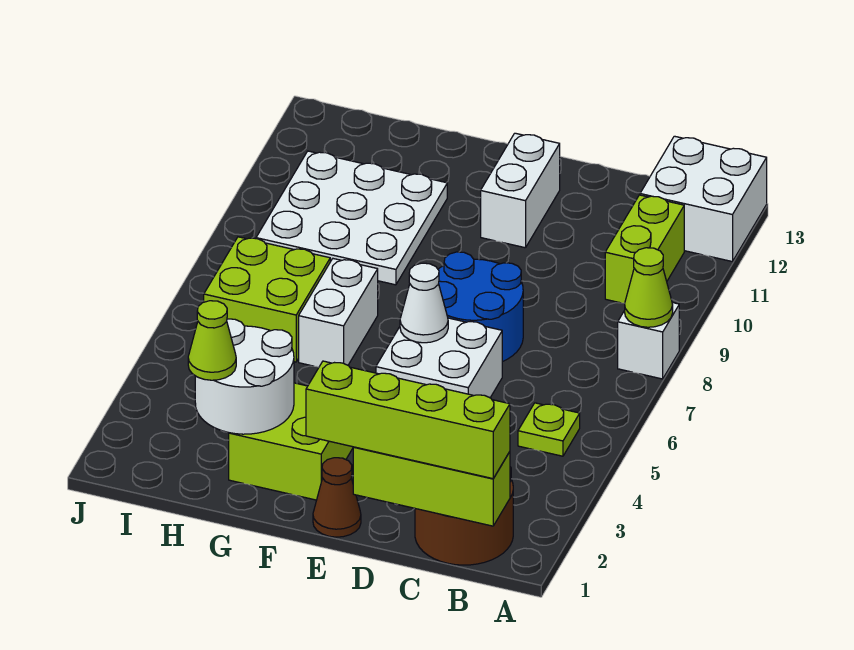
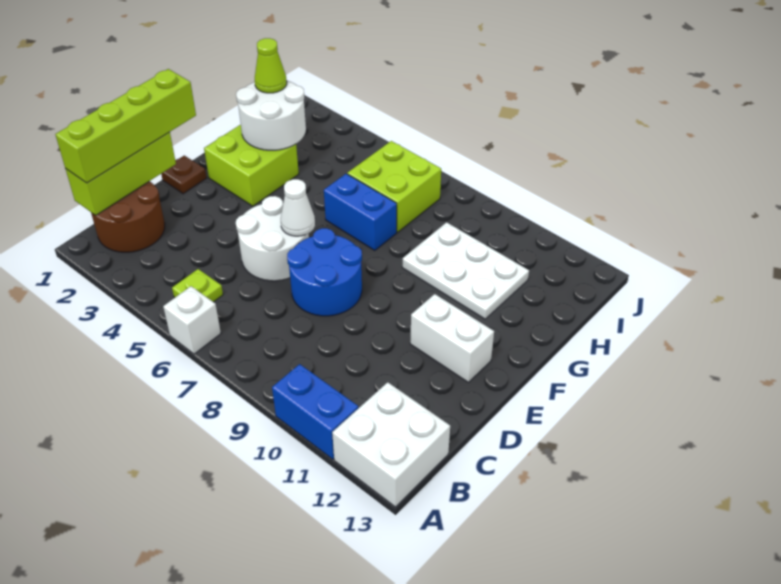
white brick A8 level 1 -> white brick A6 level 1
lime cone A8 level 2 -> none
none -> blue brick A10:A11 level 1
lime brick B10:B11 level 1 -> none
white brick D5:E6 level 1 -> white round brick D5:E6 level 1
brown cone E1 level 1 -> brown plate E1 level 1
white brick G6:G7 level 1 -> blue brick G6:G7 level 1
white plate G9:I11 level 1 -> white plate G9:H11 level 1

